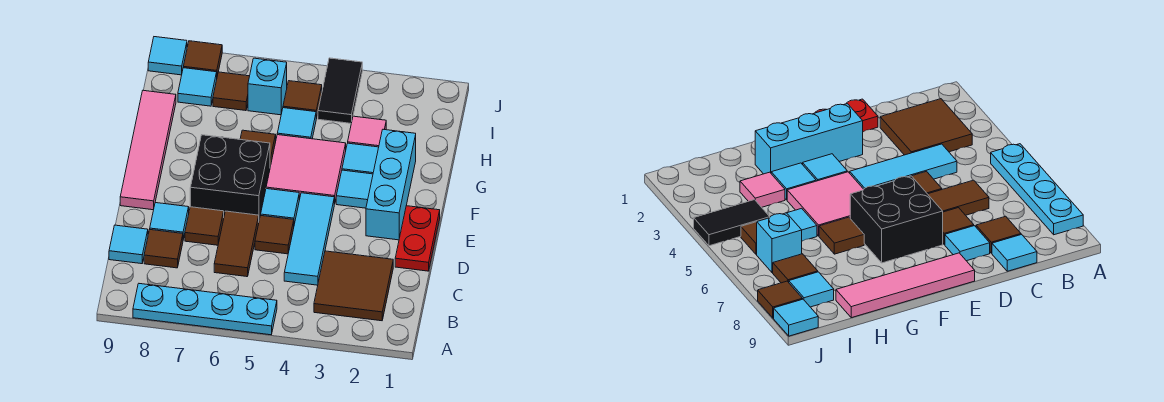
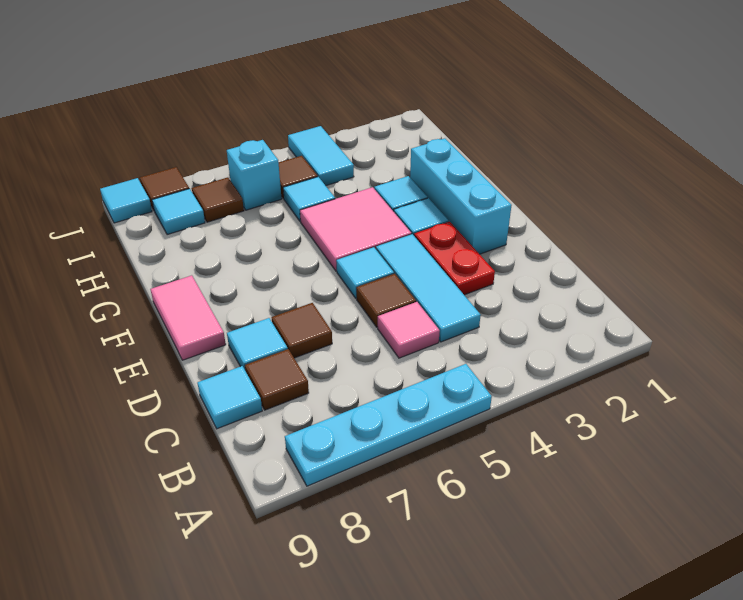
brown tile B2:C3 level 1 -> none
brown tile C6:D6 level 1 -> none
red plate D1:E1 level 1 -> red plate D3:E3 level 1
black brick E6:F7 level 1 -> none
pink tile E9:H9 level 1 -> pink tile E9:F9 level 1
brown tile G6 level 1 -> none
pink tile H3 level 1 -> pink tile C5 level 1
black tile I4:J4 level 1 -> cyan tile I4:J4 level 1

